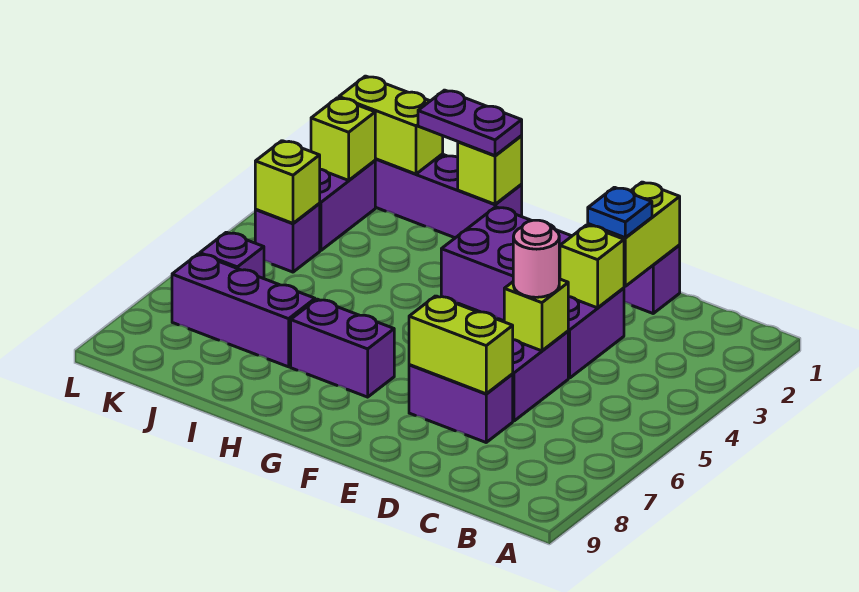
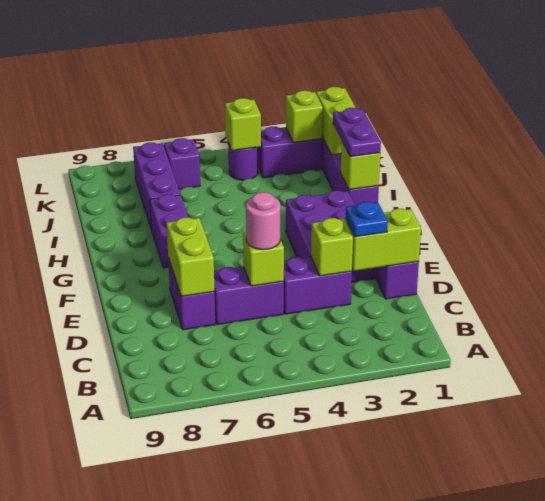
purple brick K4 level 1 -> purple round brick K4 level 1

